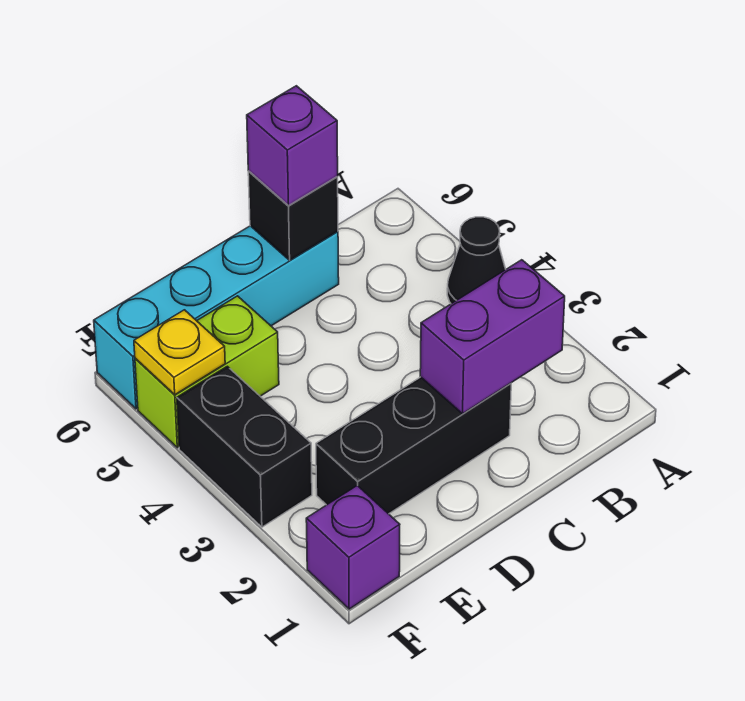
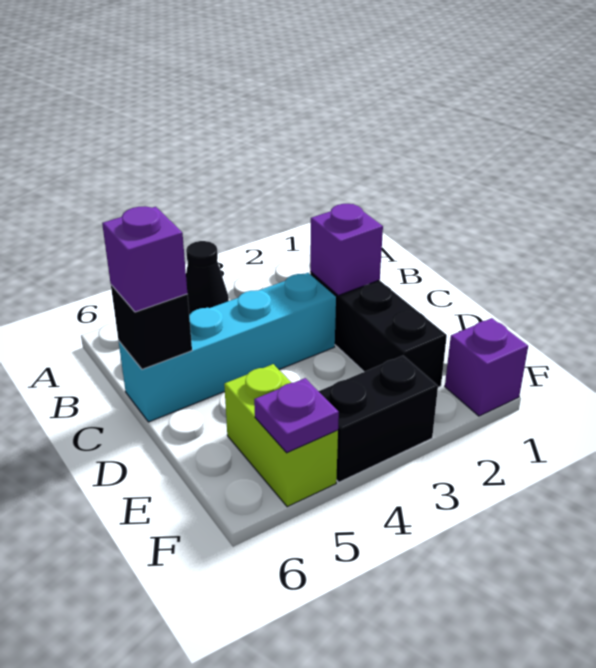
purple brick B2:C2 level 2 -> purple brick C2 level 2
cyan brick C6:F6 level 1 -> cyan brick C3:C6 level 1
yellow plate F5 level 2 -> purple plate F5 level 2

